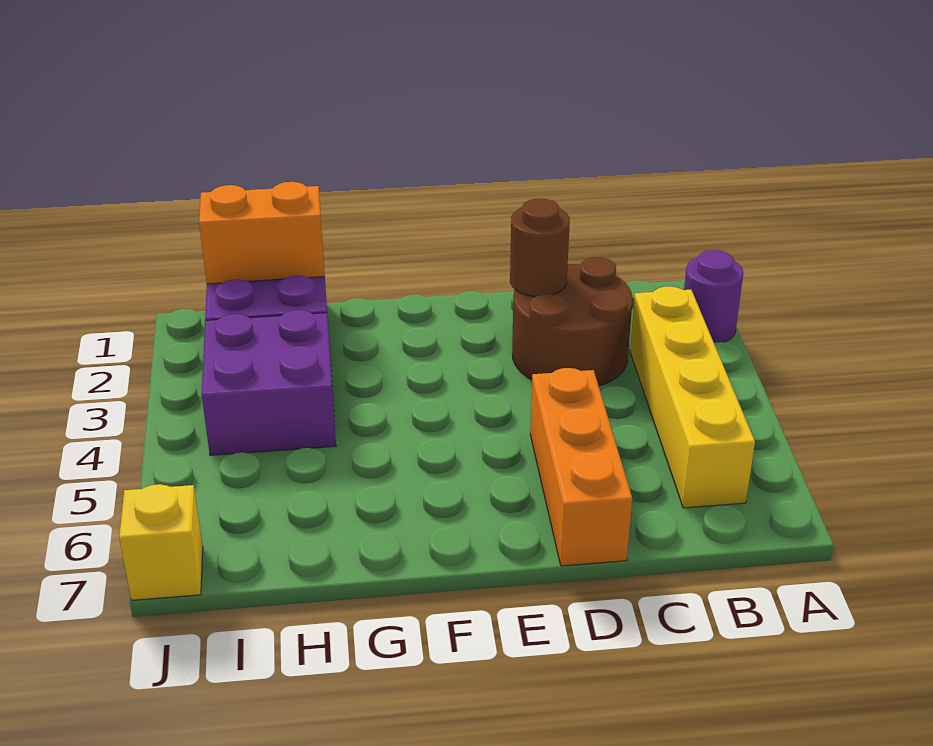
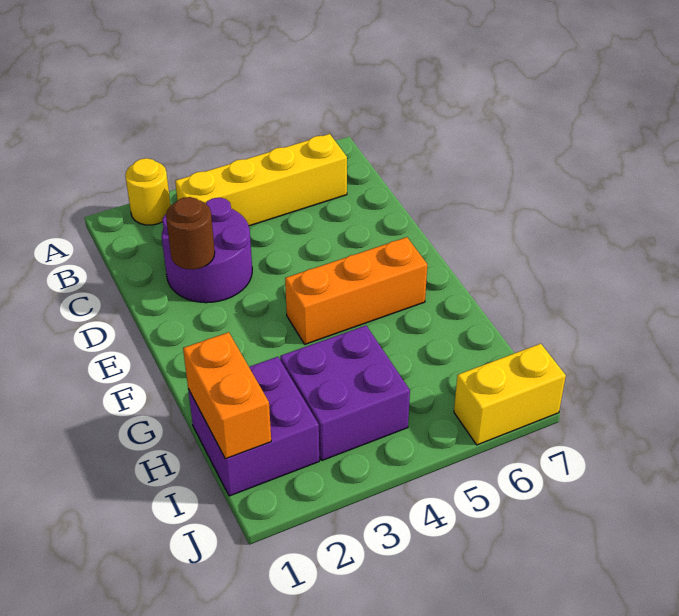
purple round brick A2 level 1 -> yellow round brick A2 level 1
brown round brick C2:D3 level 1 -> purple round brick C2:D3 level 1
orange brick D5:D7 level 1 -> orange brick F4:F6 level 1
yellow brick J7 level 1 -> yellow brick J6:J7 level 1

